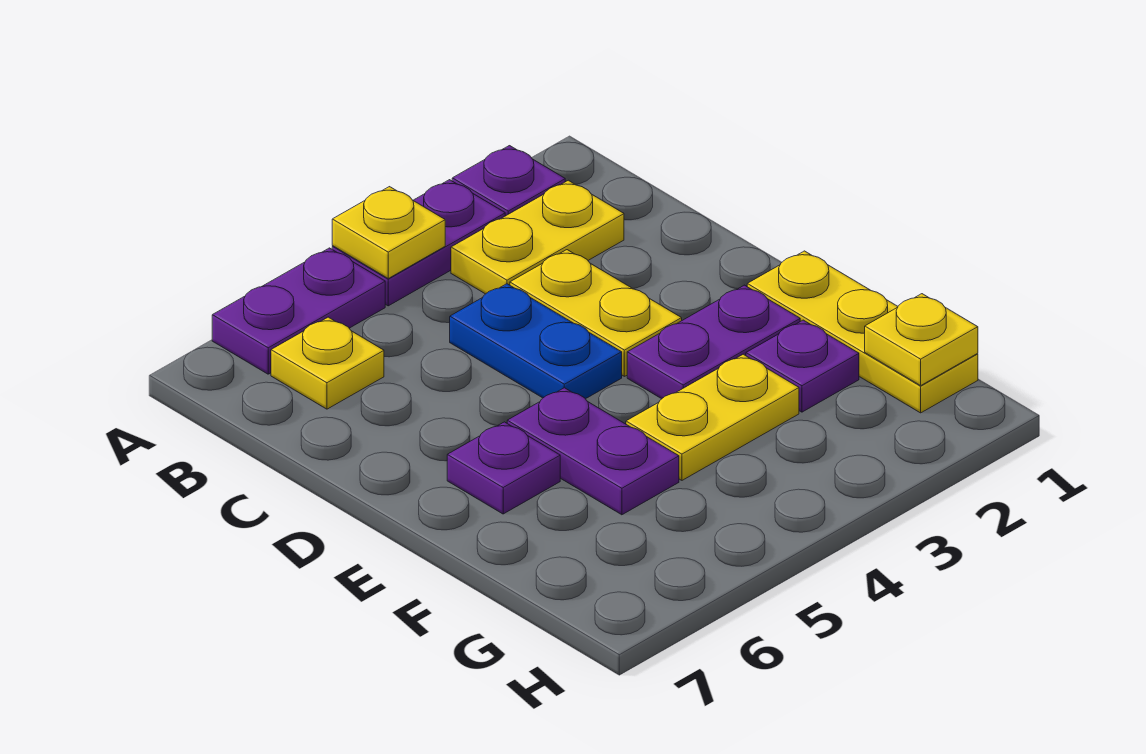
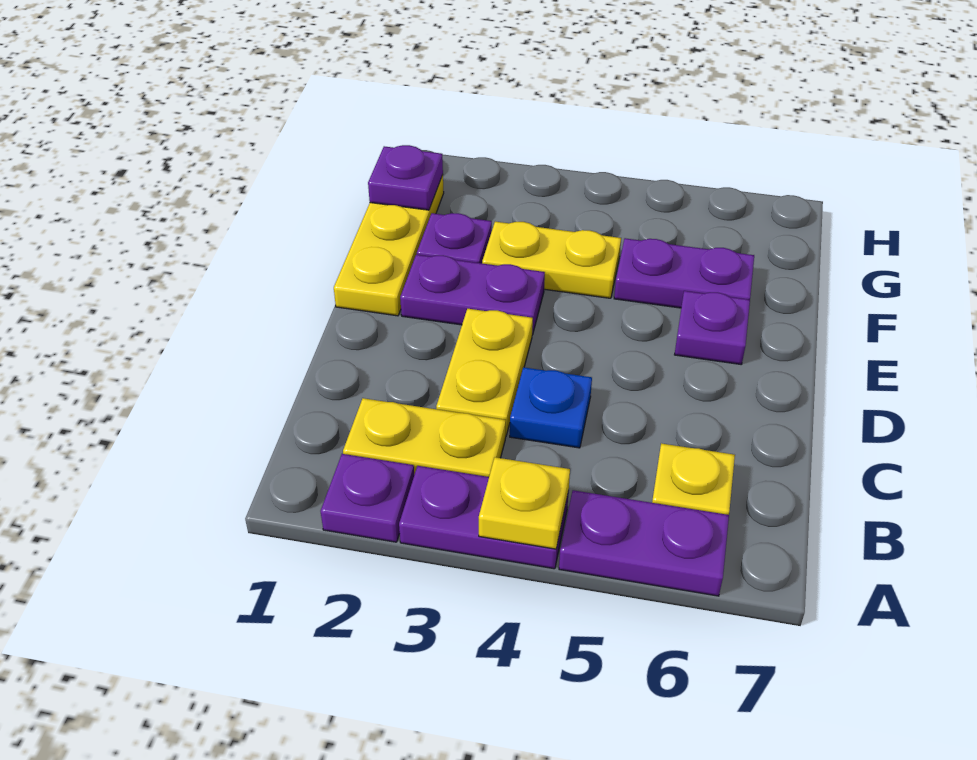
blue plate C4:D4 level 1 -> blue plate C4 level 1
purple plate E5:F5 level 1 -> purple plate F5:F6 level 1
yellow plate G1 level 2 -> purple plate G1 level 2

